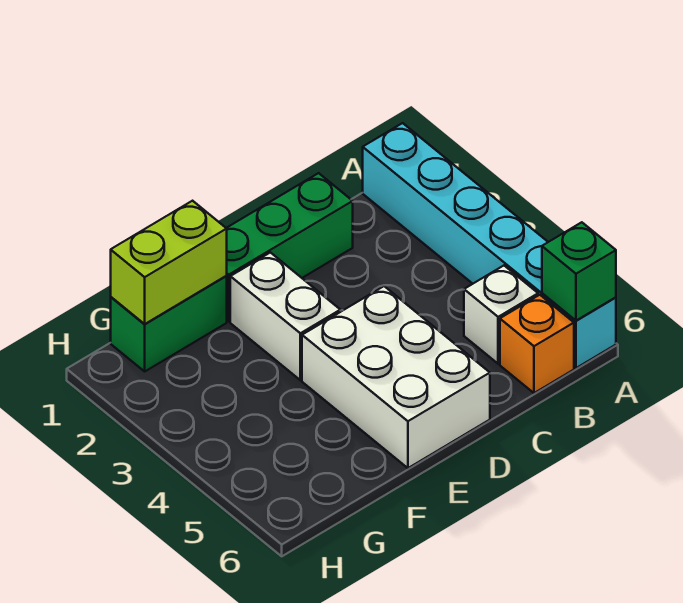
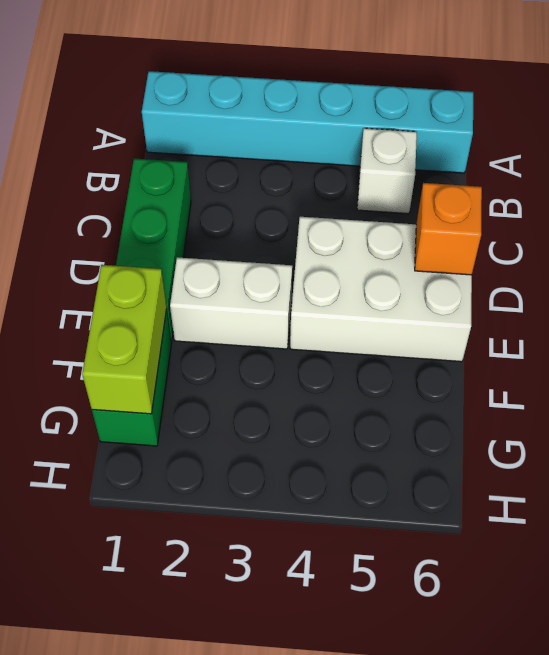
green brick A6 level 2 -> none
orange brick B6 level 1 -> orange brick D6 level 2

